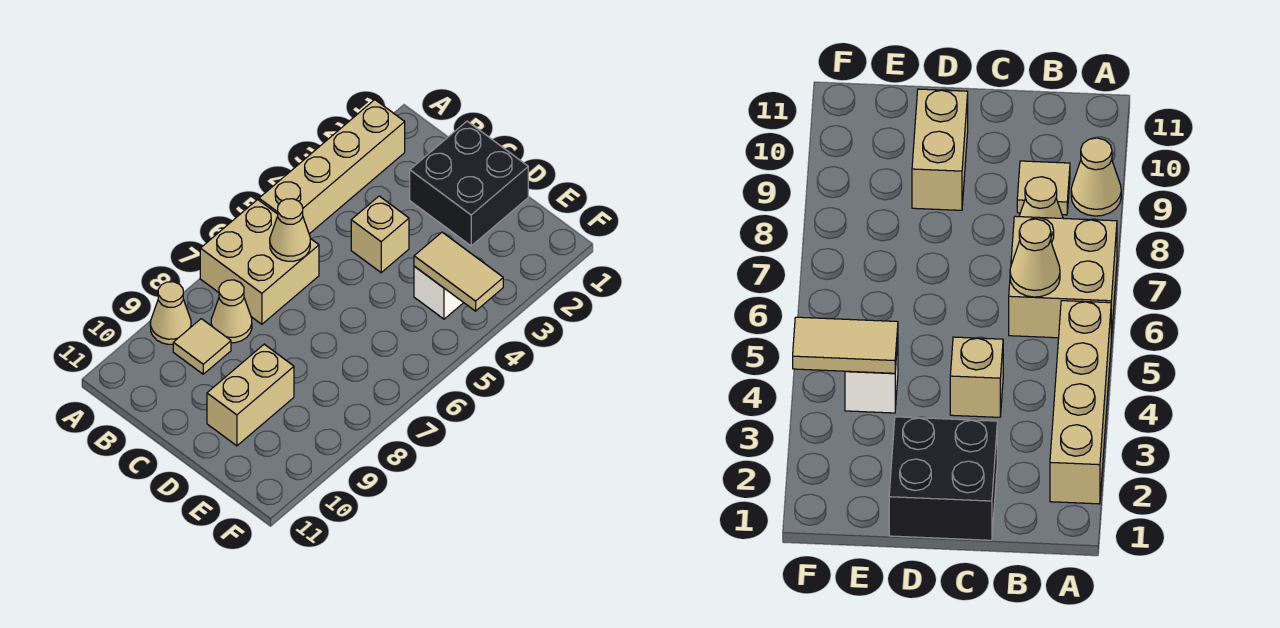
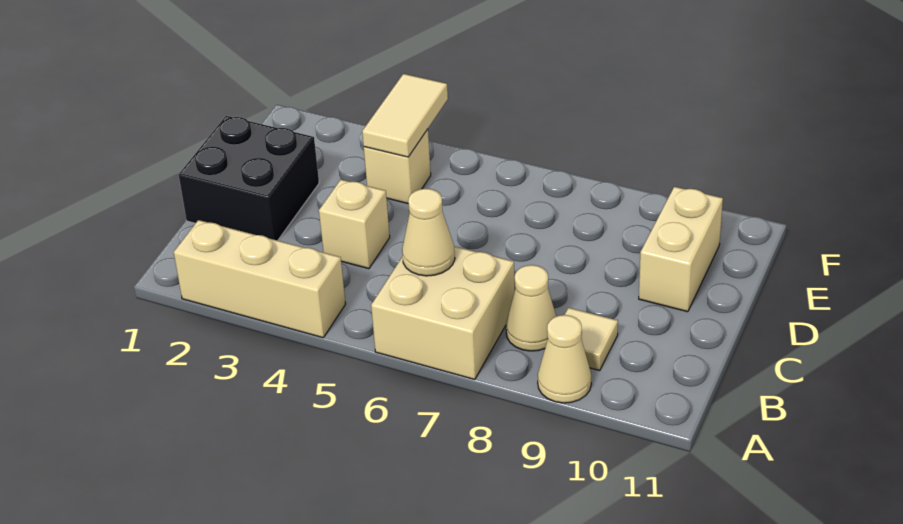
tan brick A2:A5 level 1 -> tan brick A2:A4 level 1
tan brick D9:D10 level 1 -> tan brick D10:E10 level 1
white brick E4 level 1 -> tan brick E4 level 1

